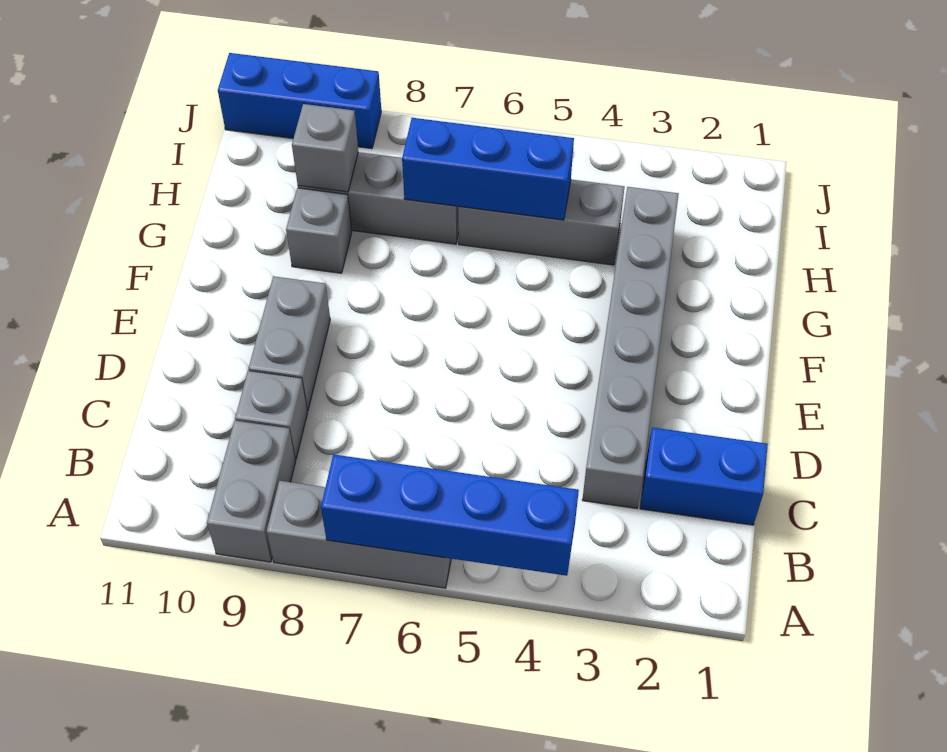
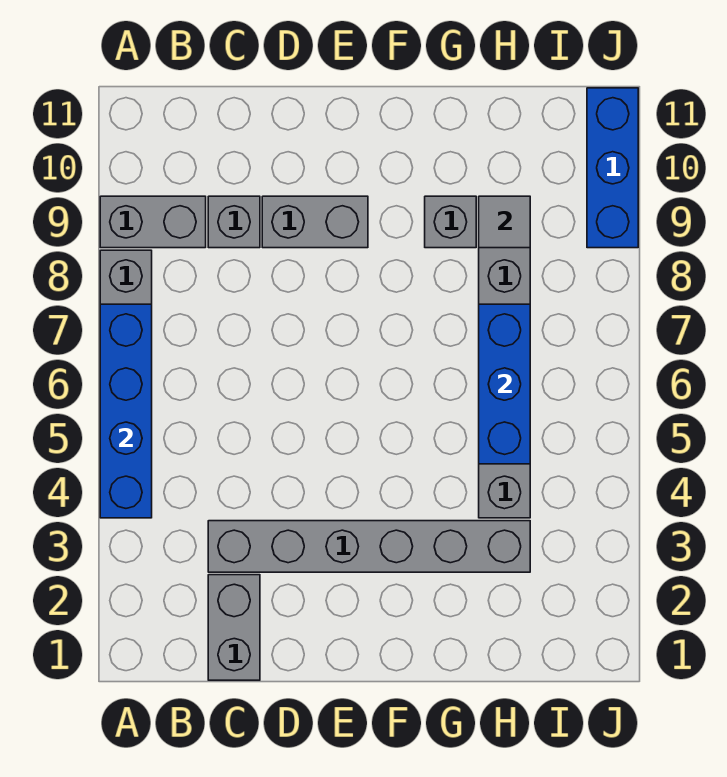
blue brick C1:C2 level 1 -> grey brick C1:C2 level 1
grey brick H9 level 2 -> grey tile H9 level 2

